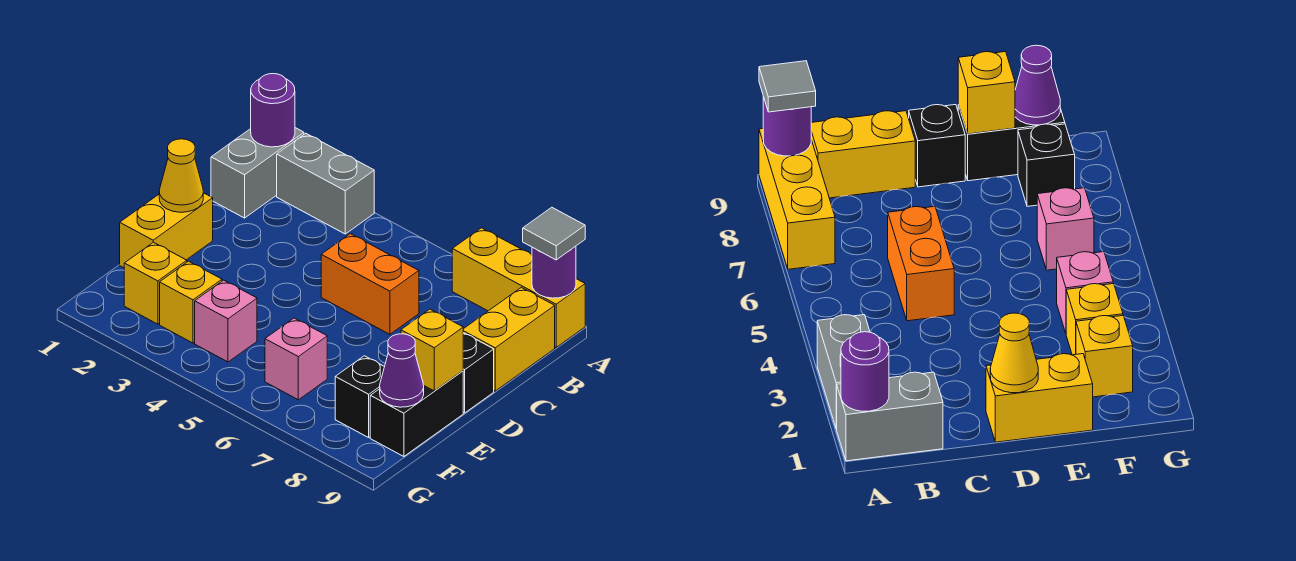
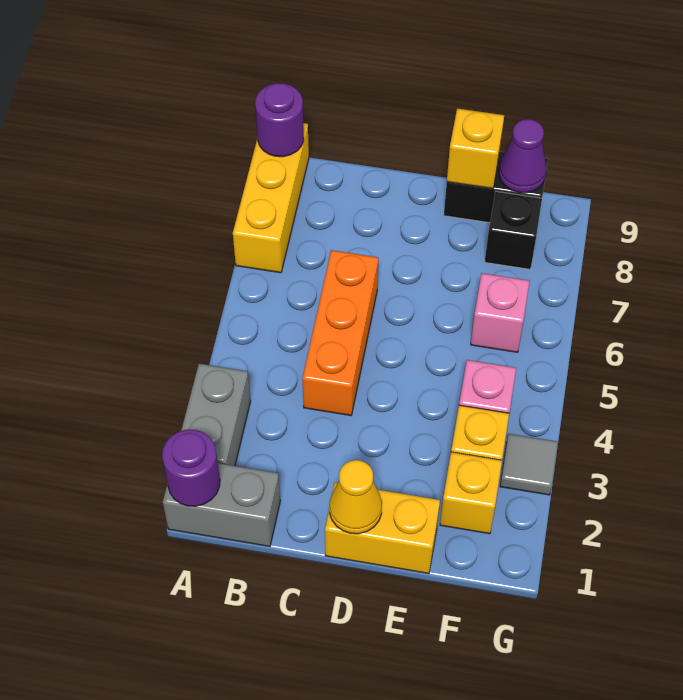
grey tile A9 level 3 -> grey tile G3 level 1
yellow brick B9:C9 level 1 -> none
orange brick C5:C6 level 1 -> orange brick C4:C6 level 1
black brick D9 level 1 -> none

